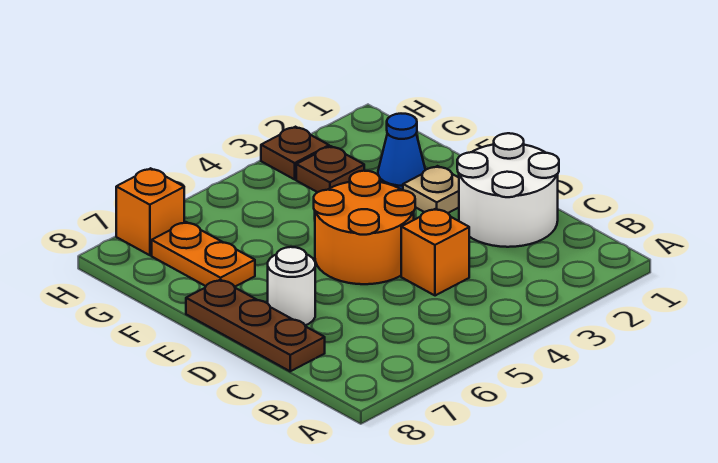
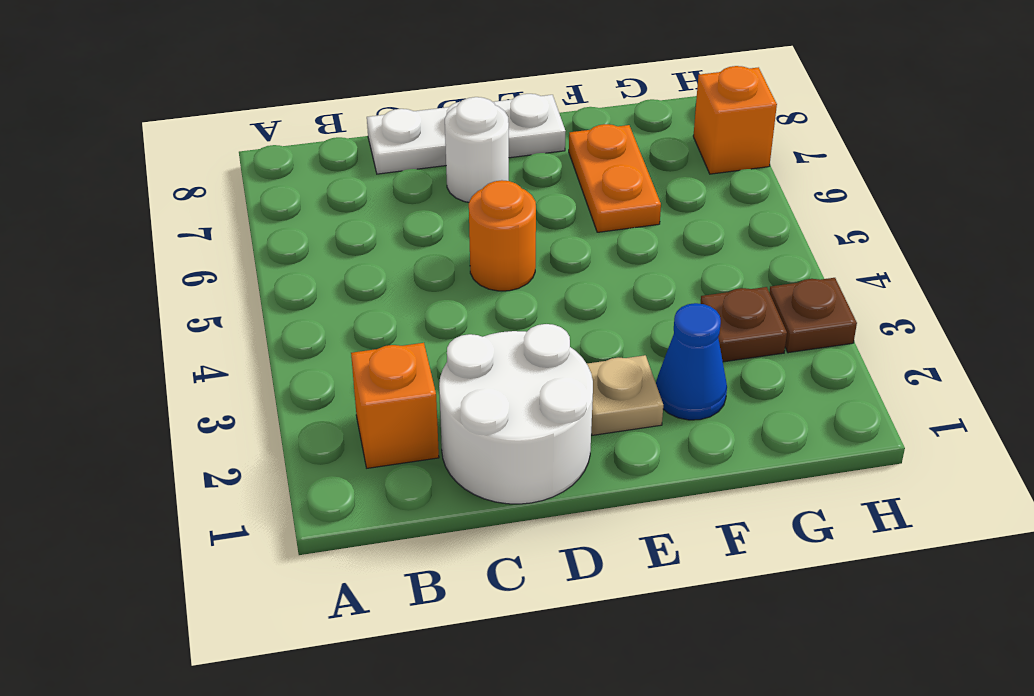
orange brick C4 level 1 -> orange brick B2 level 1
brown plate C8:E8 level 1 -> white plate C8:E8 level 1
orange round brick D4:E5 level 1 -> orange round brick D5 level 1
orange plate F7:G7 level 1 -> orange plate F6:F7 level 1

